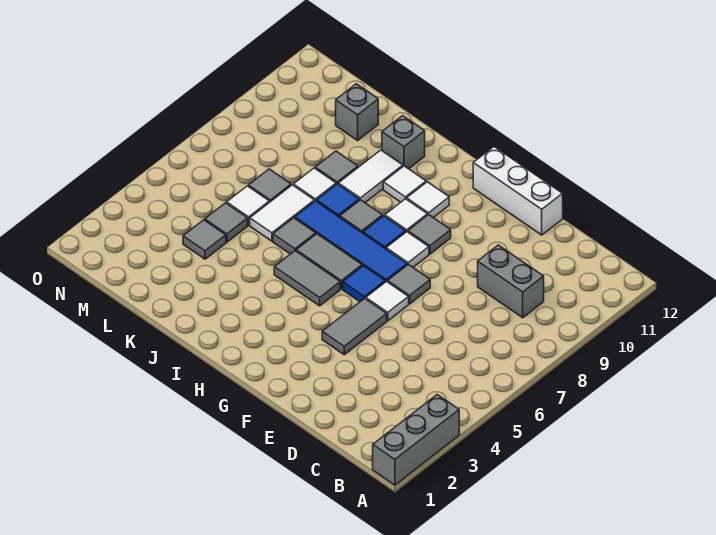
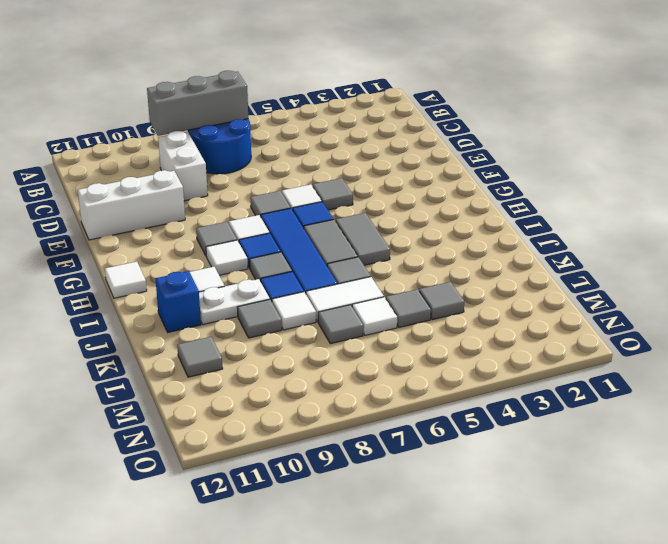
grey brick A1:A3 level 1 -> grey brick B7:B9 level 2
none -> blue round brick B7:C8 level 1
grey brick C9:D9 level 1 -> white brick C9:D9 level 1
white brick E12:G12 level 1 -> white brick E10:E12 level 1
grey tile F4:F5 level 1 -> grey tile F5 level 1
white tile H10 level 1 -> white tile H12 level 1
white tile J9:J10 level 1 -> white plate J9:J10 level 1
grey brick J11 level 1 -> blue brick J11 level 1
grey brick L11 level 1 -> grey tile L11 level 1

